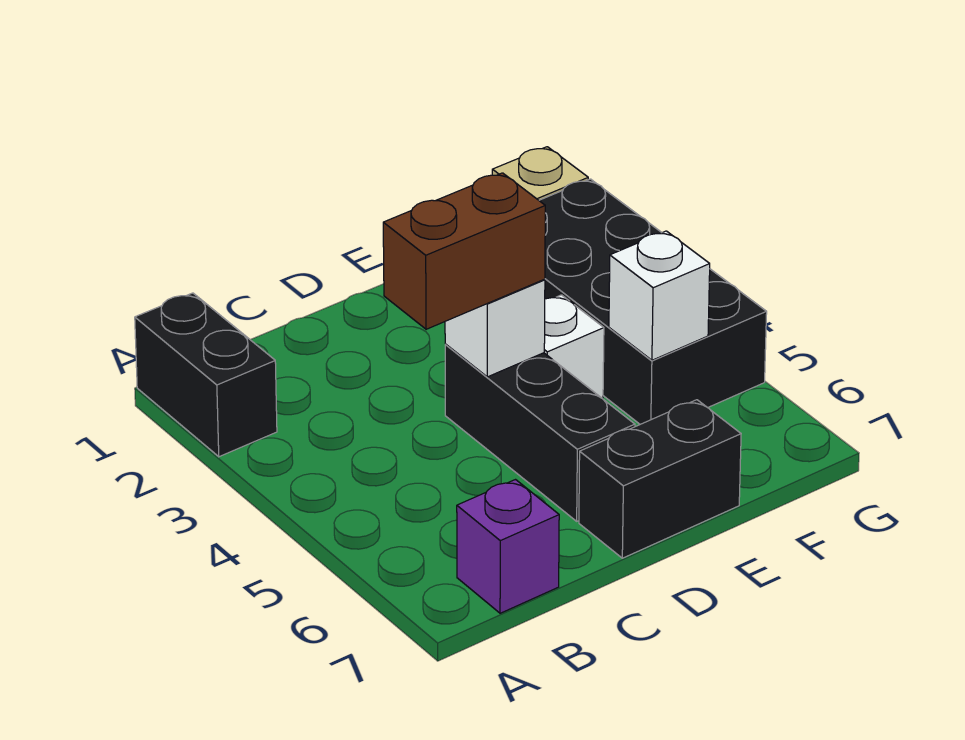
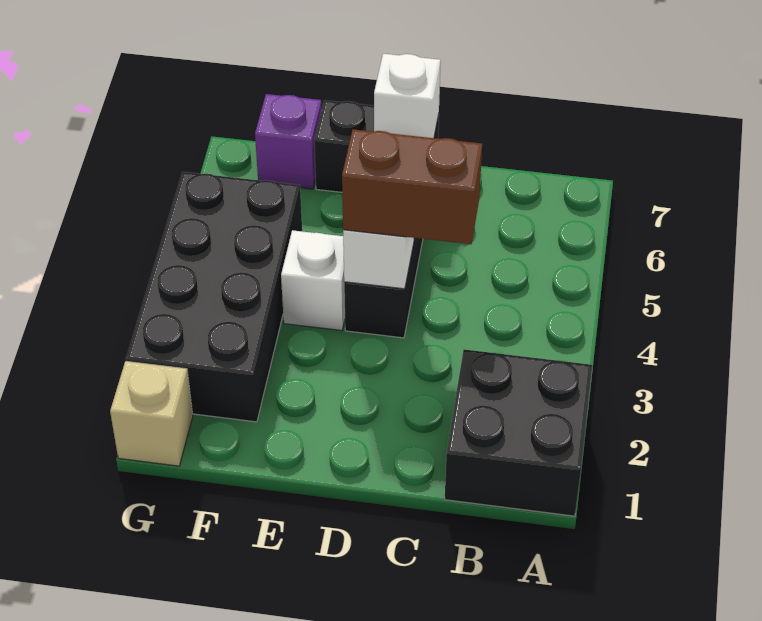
black brick A1:A2 level 1 -> black brick A1:B2 level 1
purple brick B7 level 1 -> purple brick F7 level 1
white brick F5 level 2 -> white brick D7 level 2

